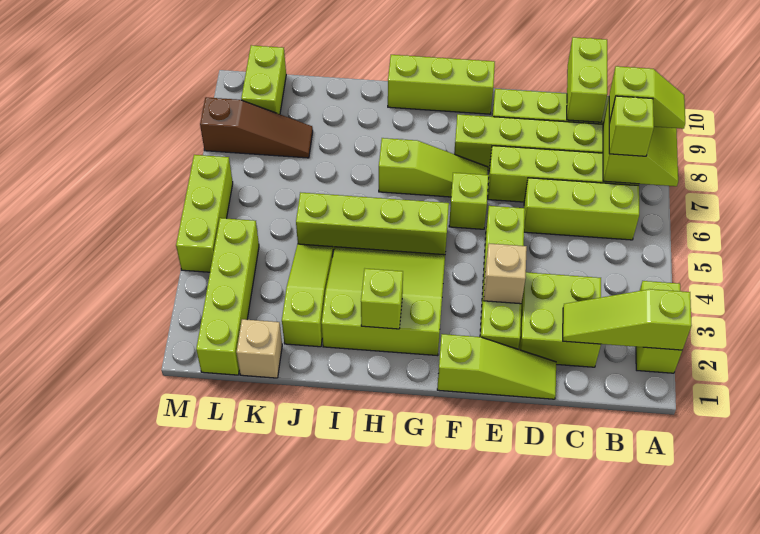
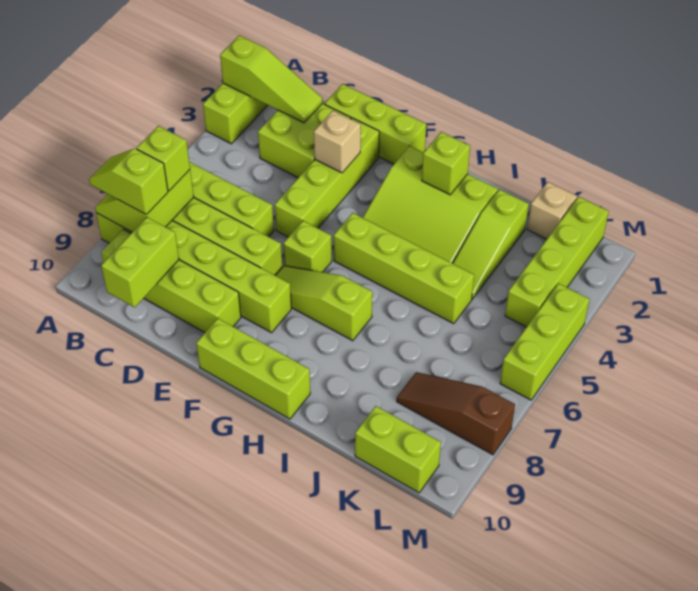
lime slope D1:F1 level 1 top F -> lime brick D1:F1 level 1
lime brick L9:L10 level 1 -> lime brick K10:L10 level 1

